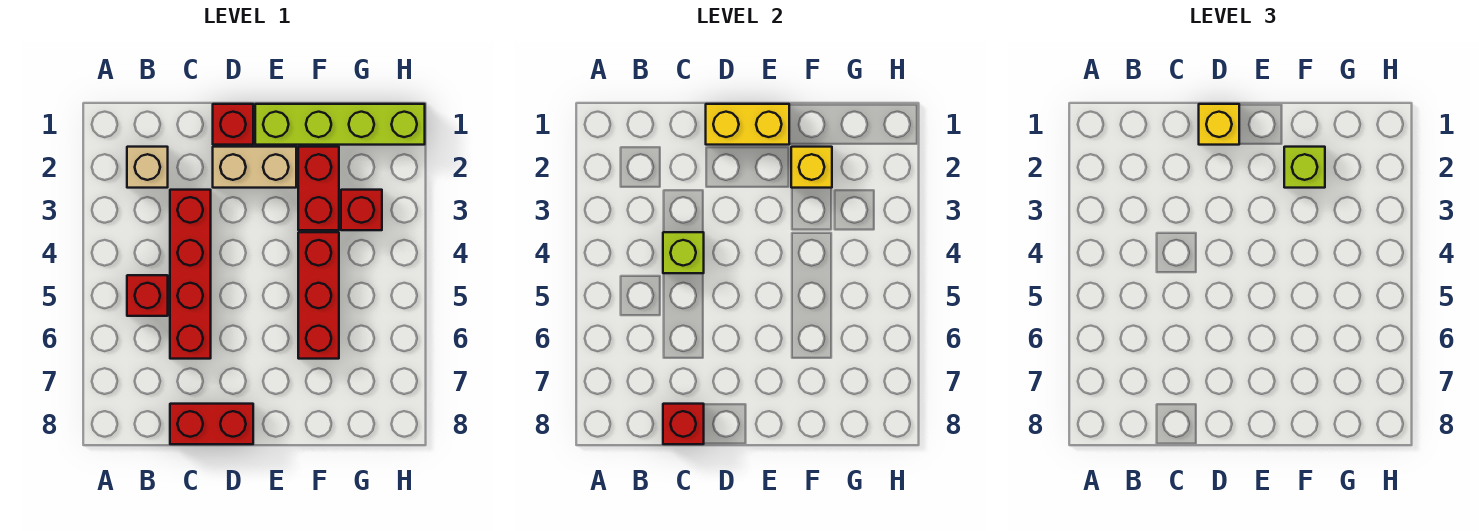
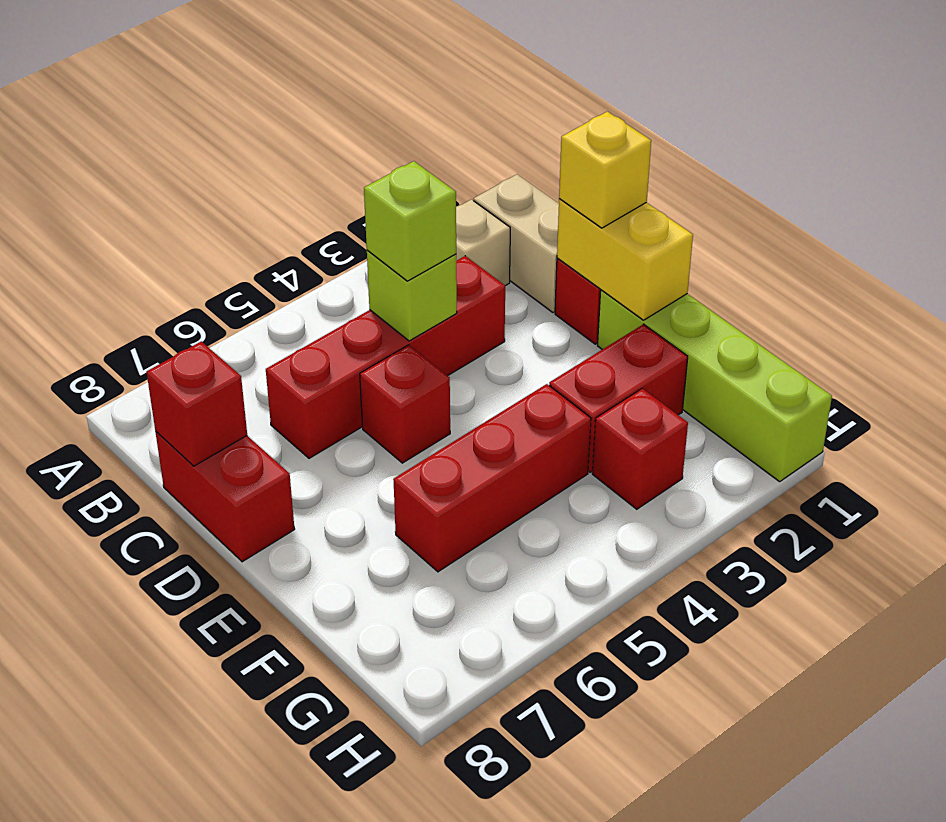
red brick B5 level 1 -> red brick D5 level 1
tan brick D2:E2 level 1 -> tan brick B1:C1 level 1
yellow brick F2 level 2 -> none
lime brick F2 level 3 -> lime brick C4 level 3

